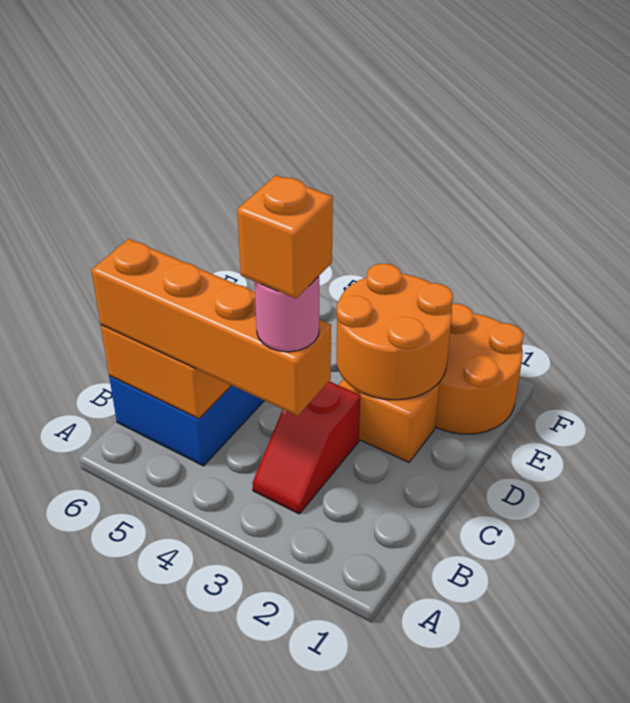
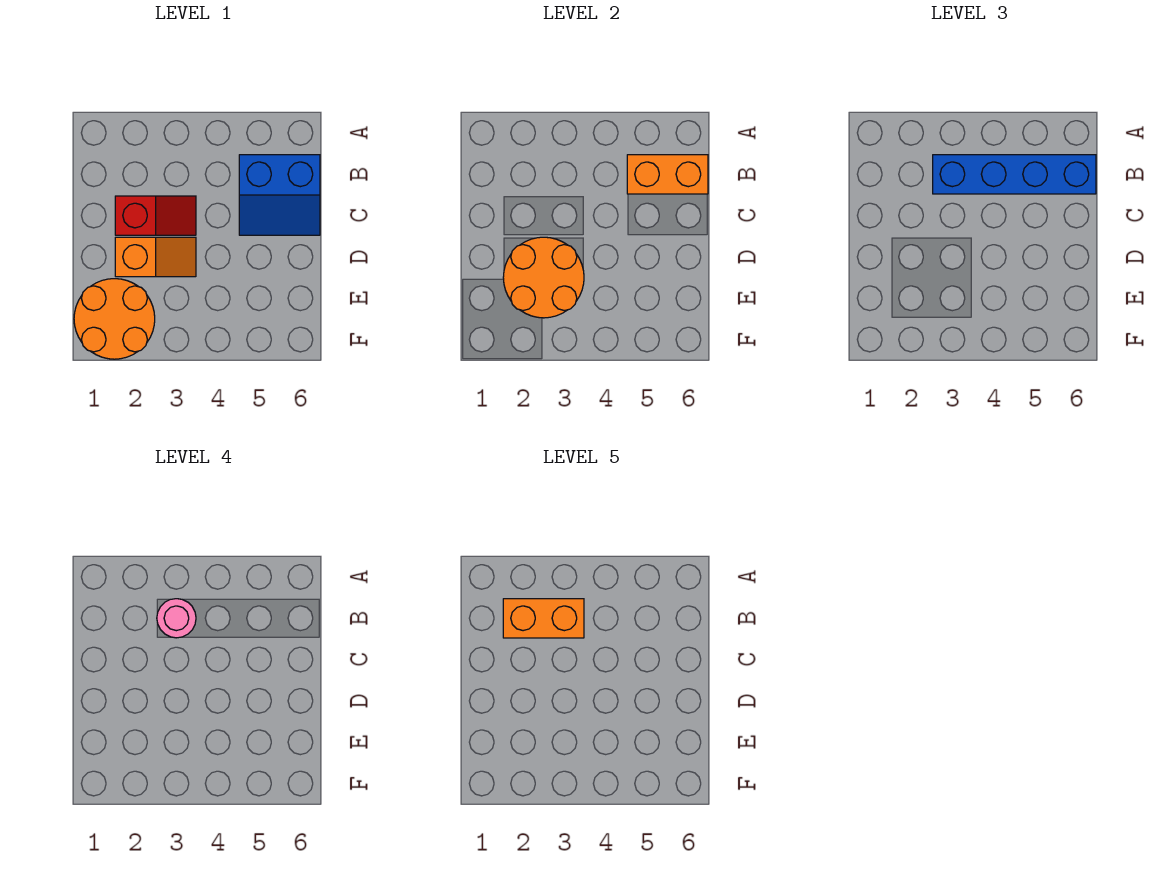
red slope B3:C3 level 1 top C -> red slope C2:C3 level 1 top 2
orange brick B3:B6 level 3 -> blue brick B3:B6 level 3
orange brick B3 level 5 -> orange brick B2:B3 level 5

